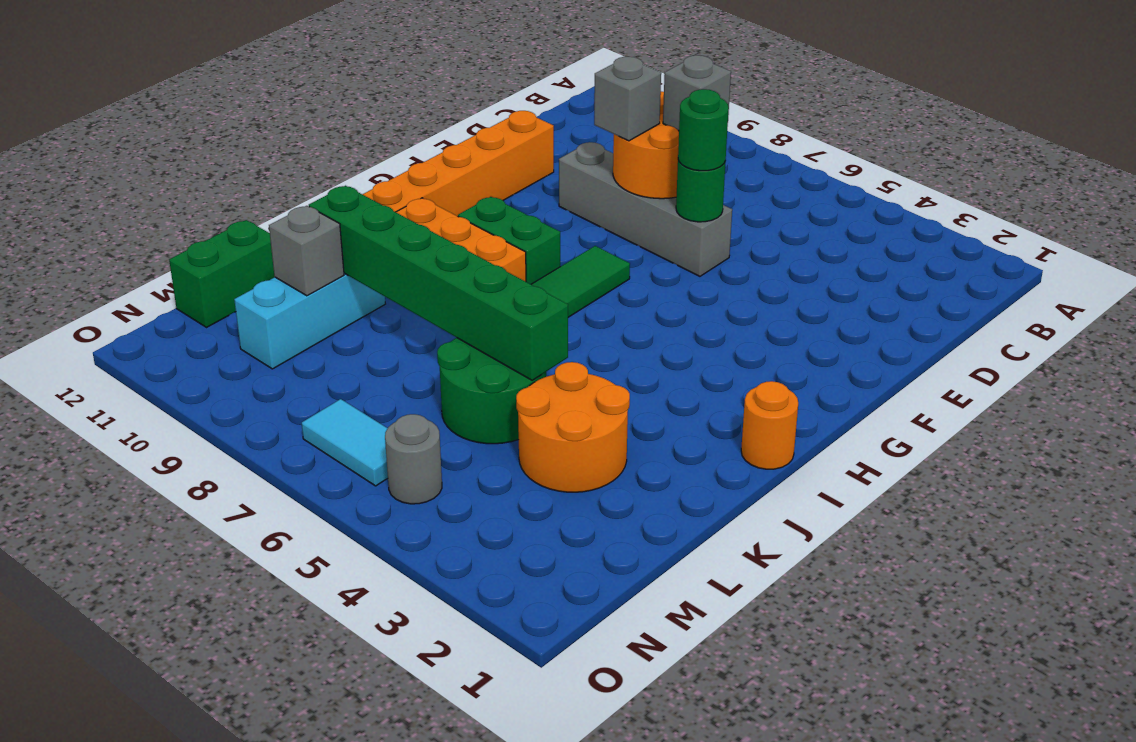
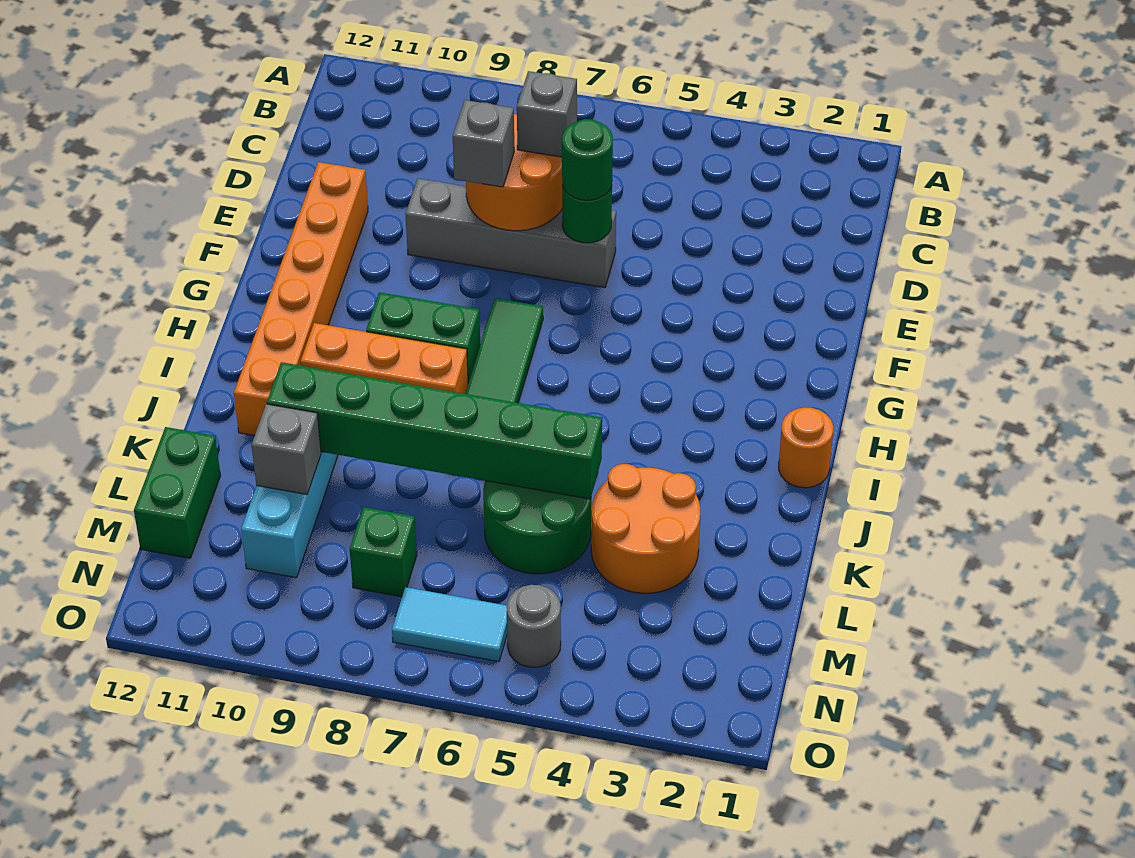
none -> green brick M8 level 1

